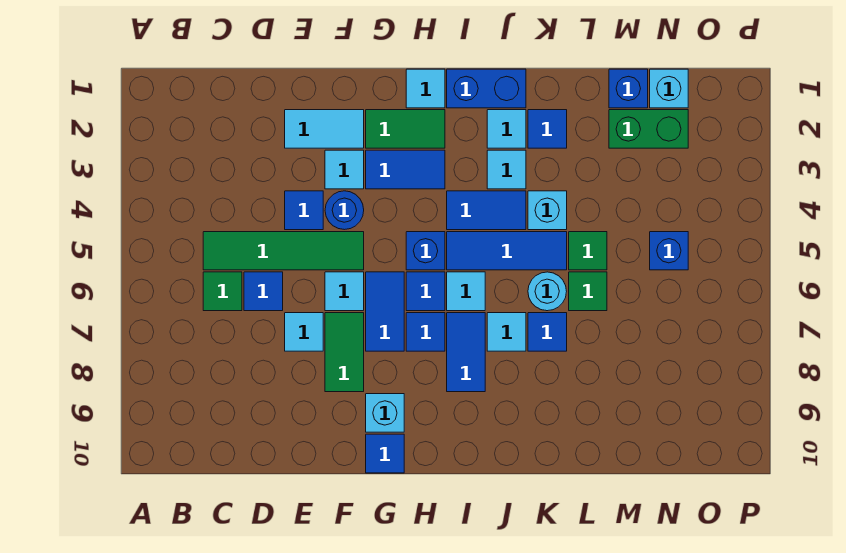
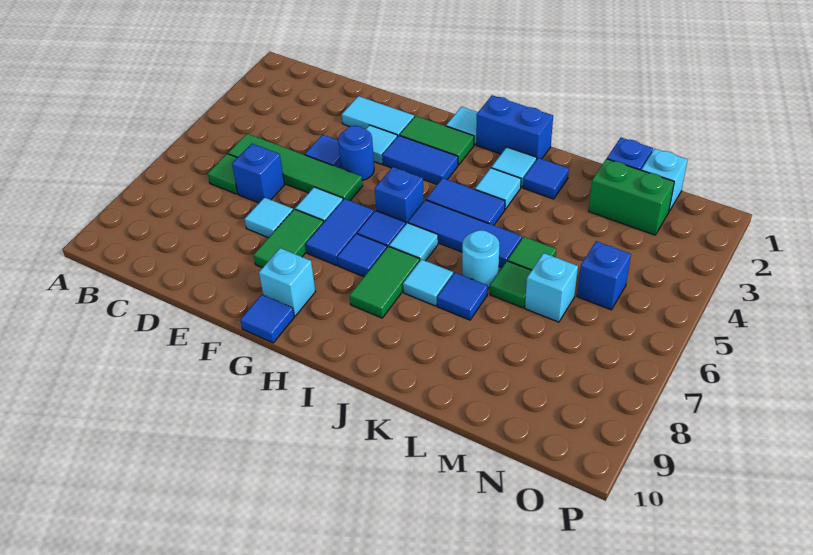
blue tile D6 level 1 -> blue brick D6 level 1
blue tile I7:I8 level 1 -> green tile I7:I8 level 1
cyan brick K4 level 1 -> cyan brick M6 level 1

